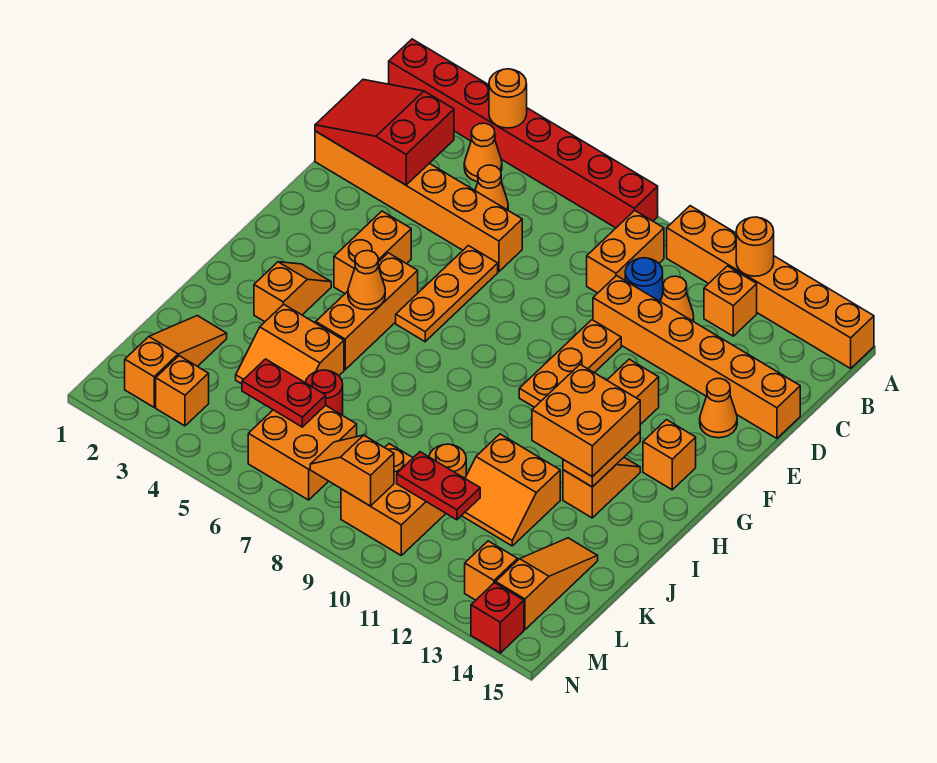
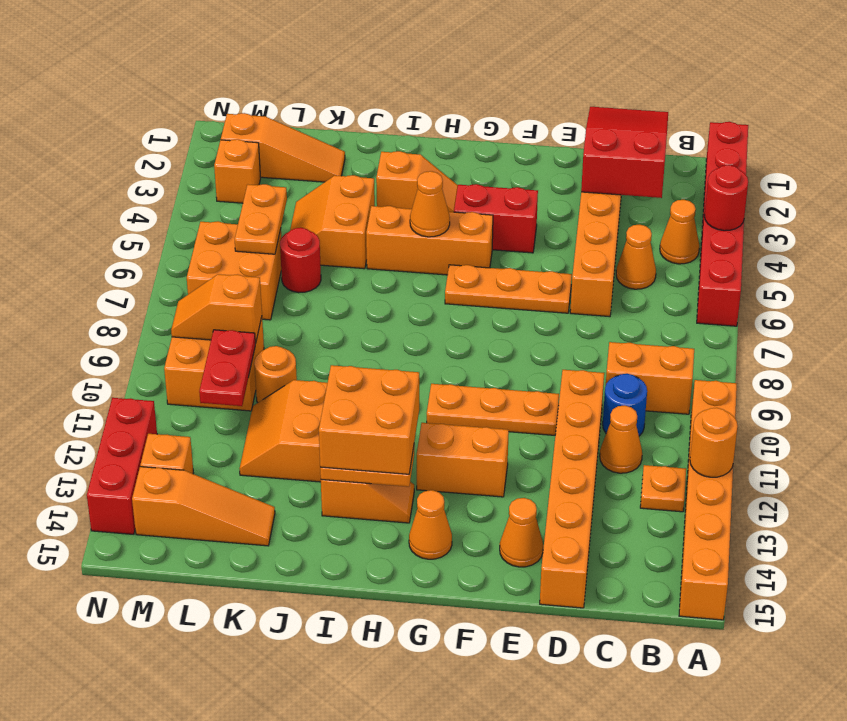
red brick A1:A8 level 1 -> red brick A1:A6 level 1
orange round brick A4 level 2 -> red round brick A4 level 2
orange brick B12 level 1 -> orange plate B12 level 1
orange brick F4:G4 level 1 -> red brick F4:G4 level 1
orange brick G14 level 1 -> orange cone G14 level 1
red plate L5:L6 level 2 -> orange plate L5:L6 level 2
orange slope M8:M9 level 2 top 9 -> orange slope L9:M9 level 2 top L
red brick N14 level 1 -> red brick N12:N14 level 1

